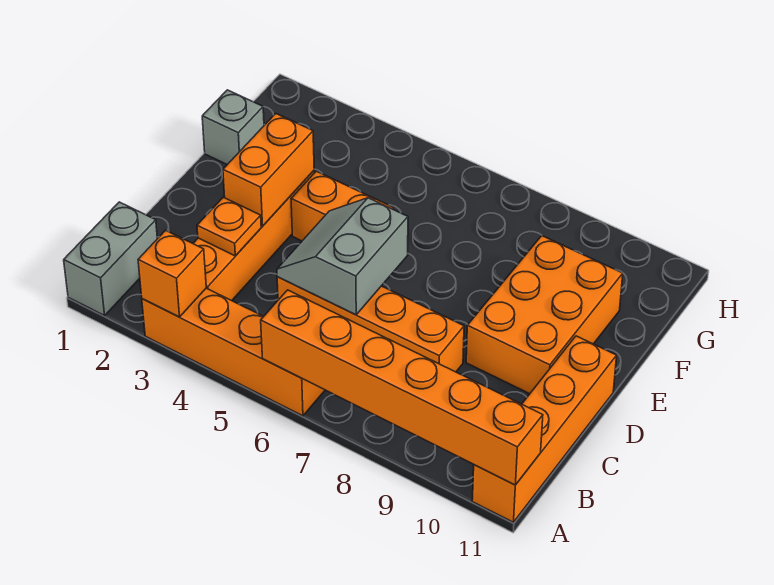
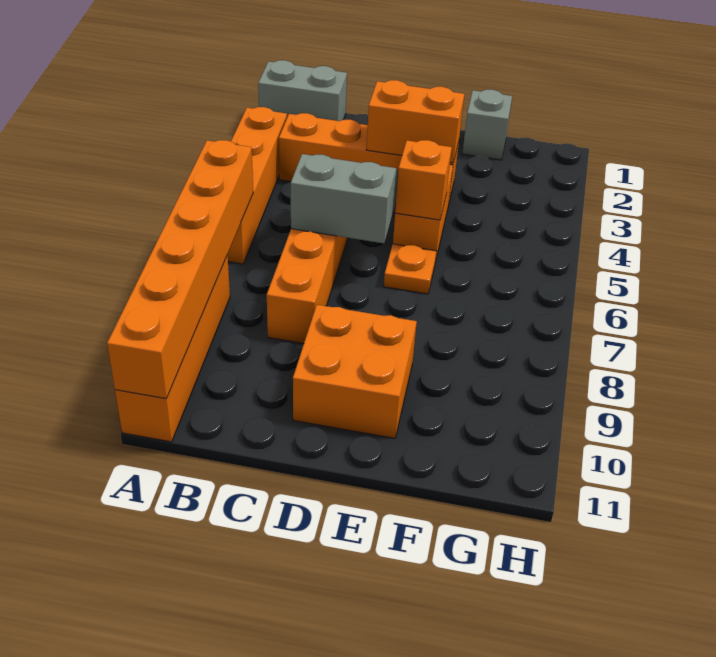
orange brick A3 level 2 -> orange brick E5 level 2
orange brick A11:D11 level 1 -> orange brick A8:A11 level 1
orange plate C3 level 2 -> orange plate E6 level 1
orange brick D9:F10 level 1 -> orange brick D9:E10 level 1

